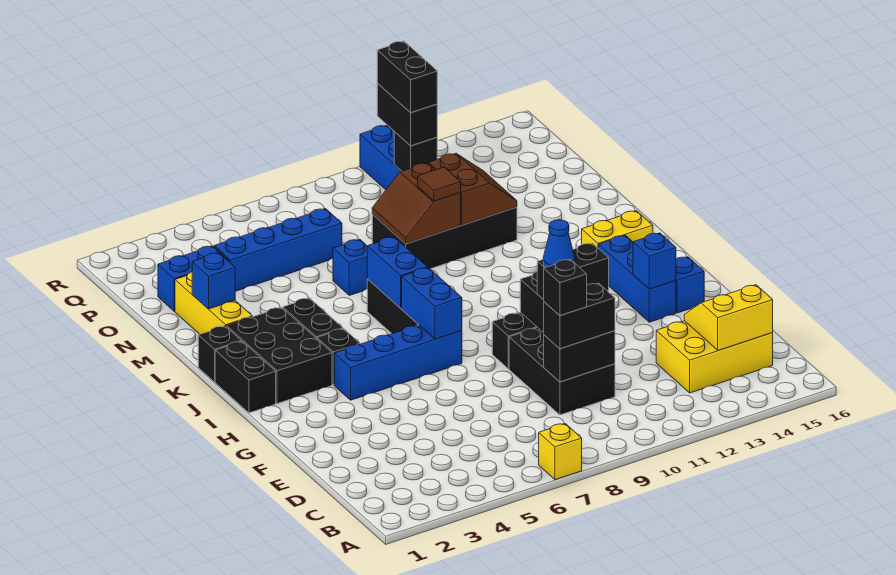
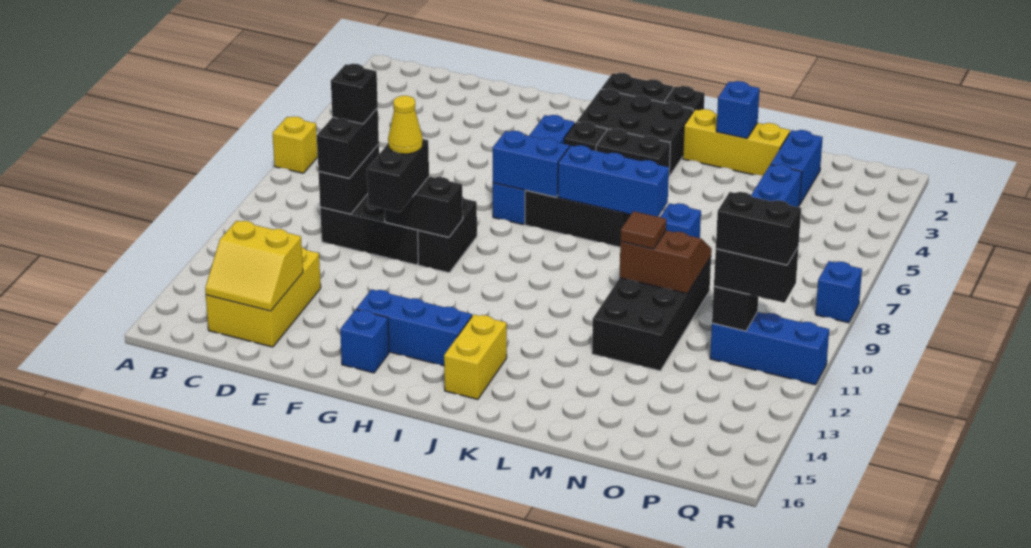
yellow slope C14:D15 level 2 top C -> yellow slope C14:D15 level 2 top 14
blue cone F10 level 4 -> yellow cone F10 level 4
blue brick G14 level 2 -> blue brick R8 level 1
blue brick J7:K7 level 2 -> blue brick J7:L7 level 2
brown slope M11:N12 level 2 top 11 -> none

